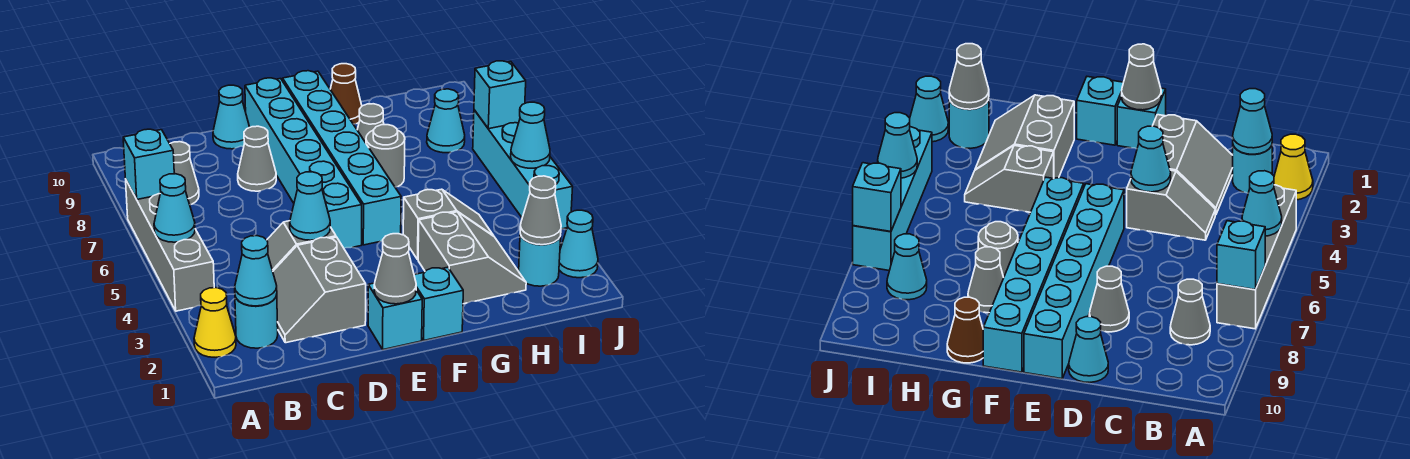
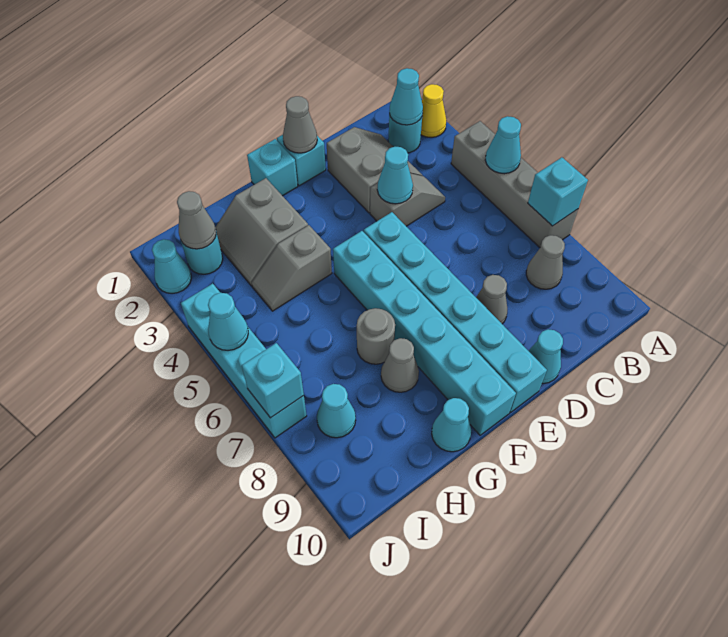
brown cone G10 level 1 -> cyan cone G10 level 1

